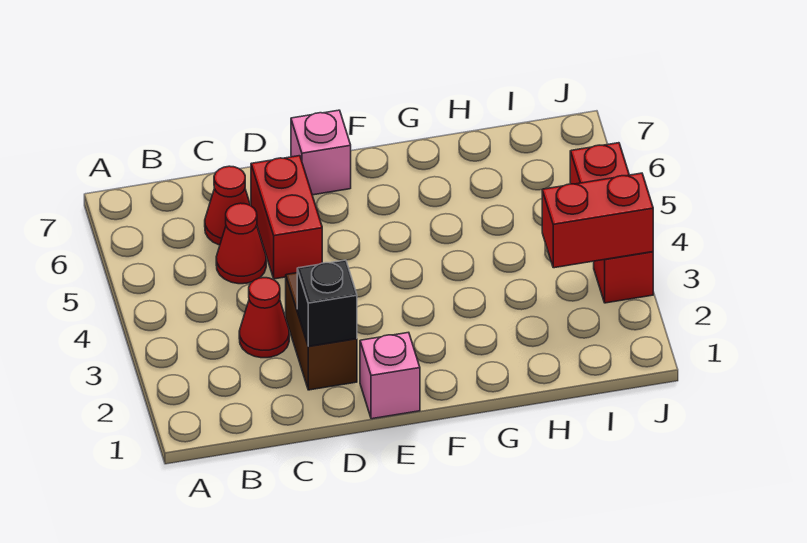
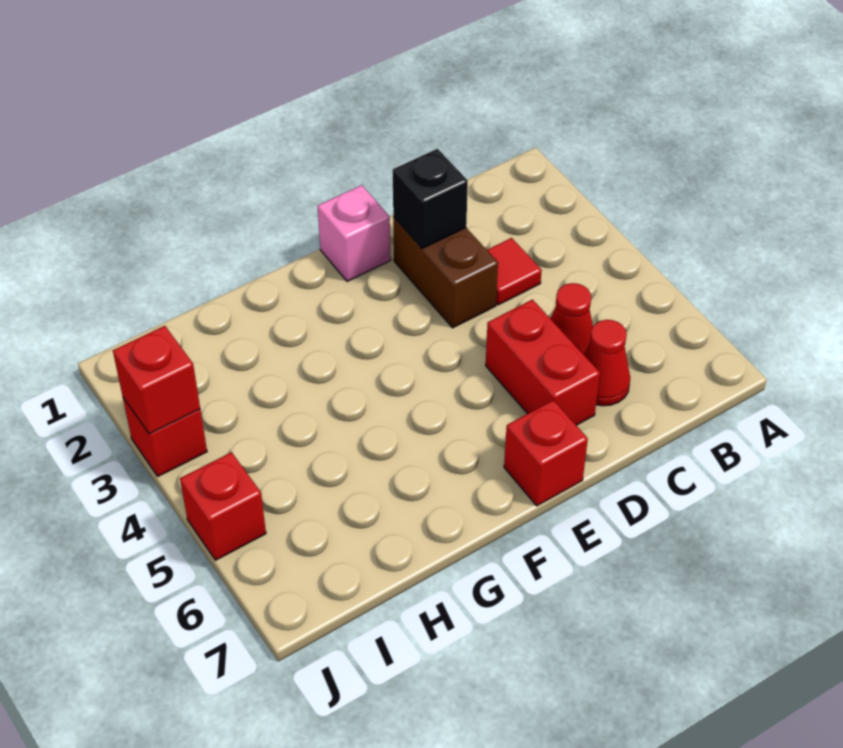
red cone C3 level 1 -> red tile C3 level 1
pink brick E7 level 1 -> red brick E7 level 1
red brick I3:J3 level 2 -> red brick J3 level 2

